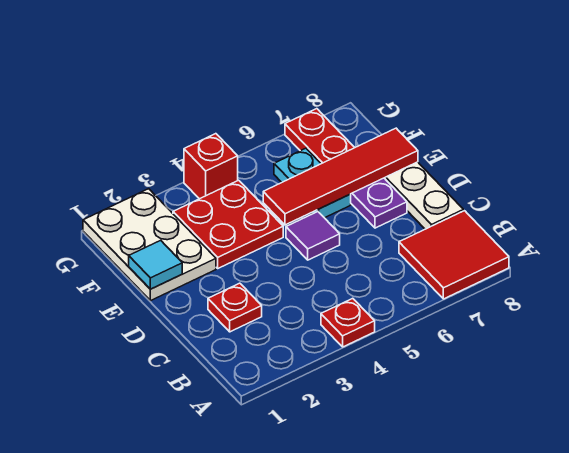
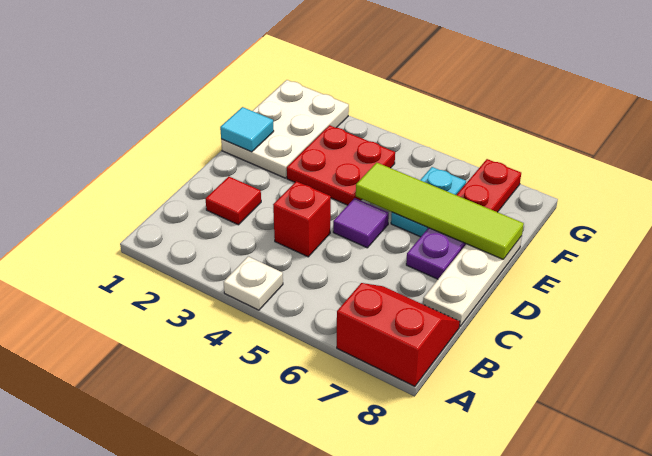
red plate A4 level 1 -> white plate A4 level 1
red tile A7:B8 level 1 -> red slope A7:B8 level 1 top A
red plate C2 level 1 -> red tile C2 level 1
red tile E5:E8 level 2 -> lime tile E5:E8 level 2
red brick G4 level 1 -> red brick C4 level 1

